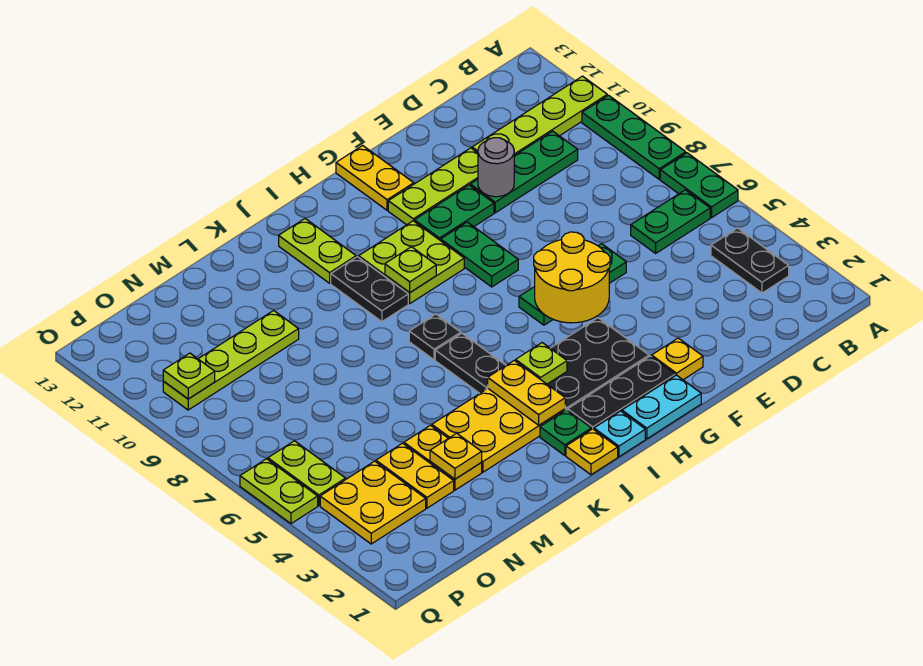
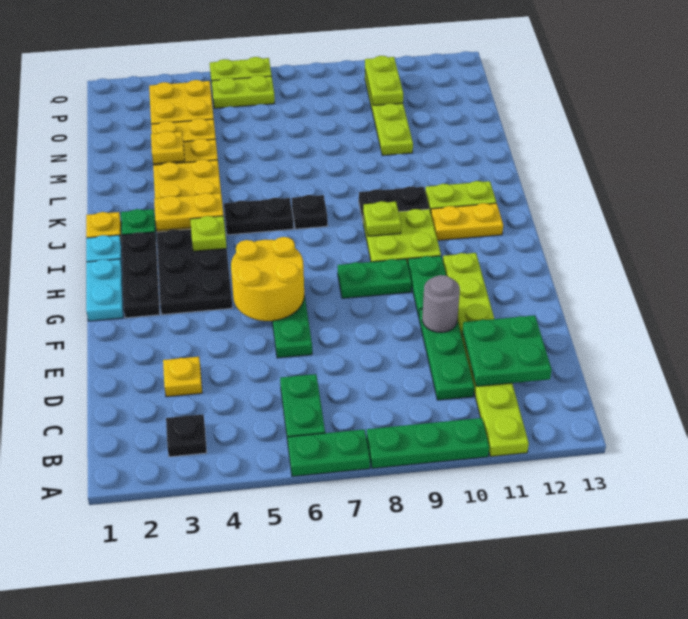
black plate B3:B4 level 1 -> black plate B3 level 1
none -> green plate C11:D12 level 2
yellow plate F2 level 1 -> yellow plate D3 level 1
yellow plate G12:G13 level 1 -> yellow plate I11:I12 level 1
lime plate P10 level 2 -> lime plate O10:P10 level 2

